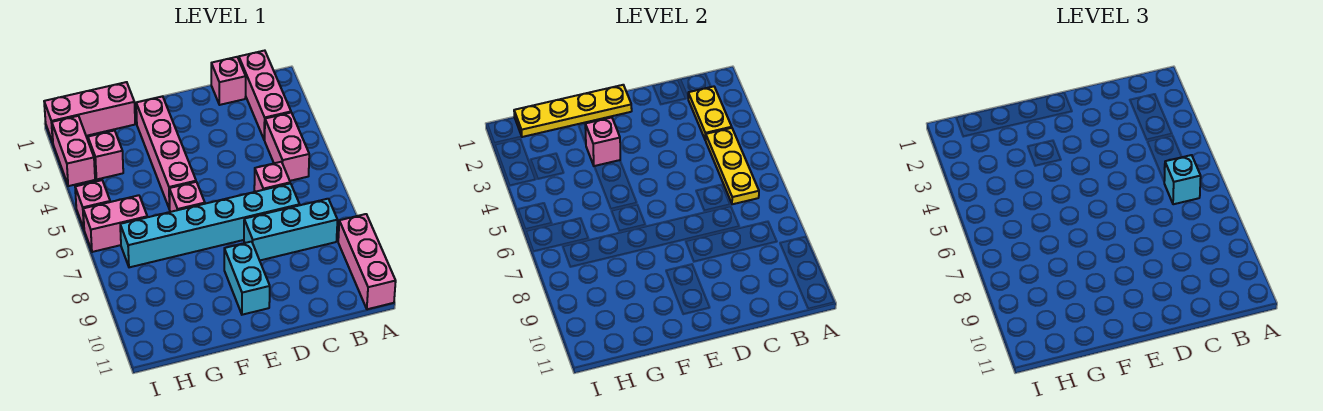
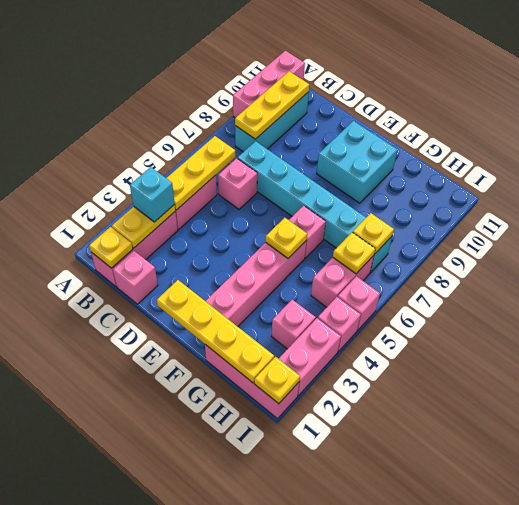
none -> yellow plate B1 level 2
cyan brick B6 level 3 -> cyan brick B3 level 3
cyan brick B8:D8 level 1 -> cyan brick B8:B10 level 1
none -> yellow plate B8:B10 level 2
cyan brick E9:E10 level 1 -> cyan brick E9:F10 level 1
pink brick F3 level 2 -> pink brick I4 level 1
none -> yellow plate F5 level 2
pink brick H6:I6 level 1 -> pink brick H5:H6 level 1
none -> yellow plate H6 level 2
none -> yellow plate H7 level 2
none -> yellow plate I1 level 2

